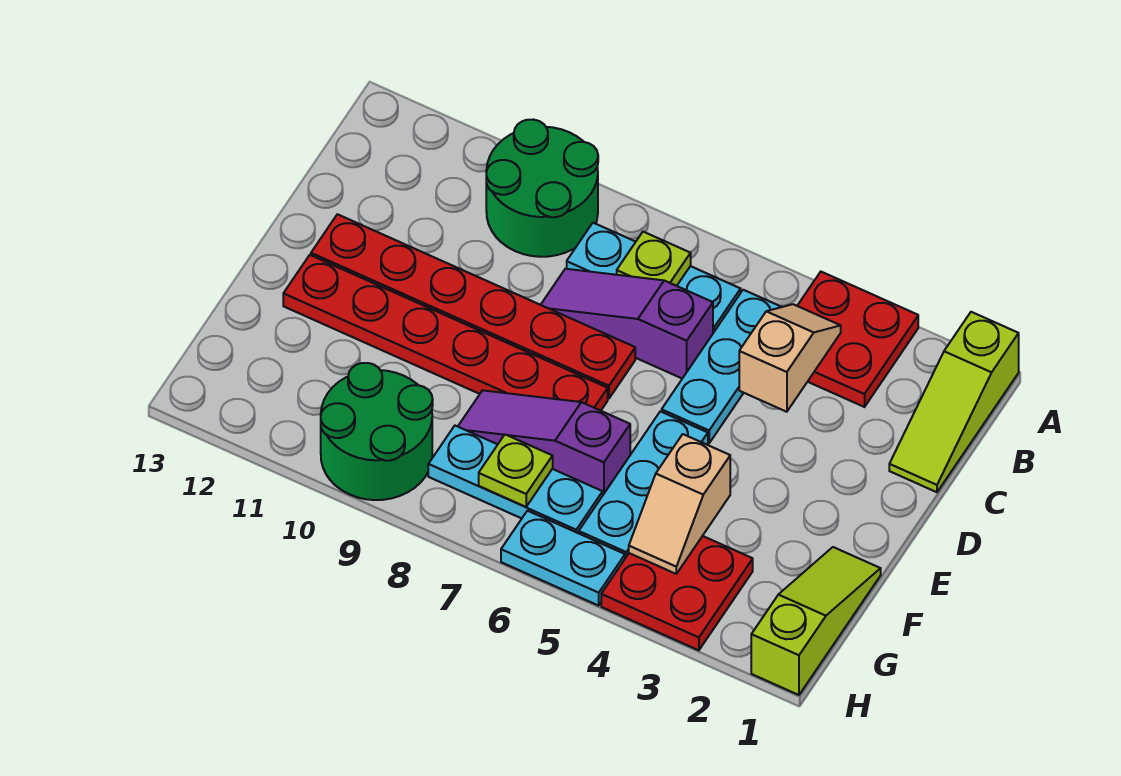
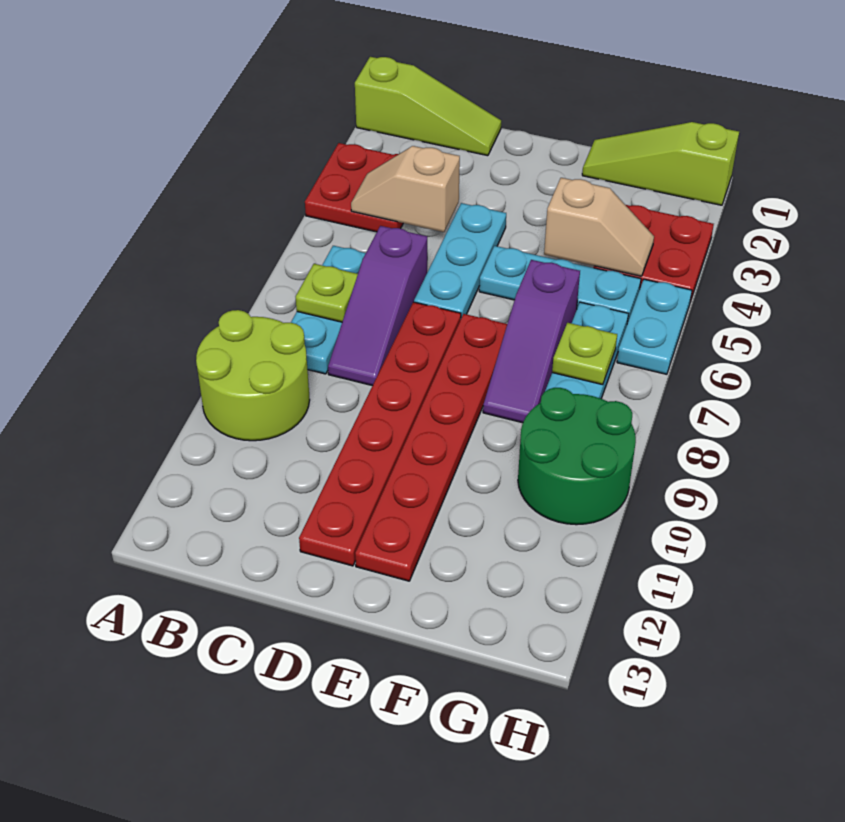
green round brick A9:B10 level 1 -> lime round brick A9:B10 level 1
cyan plate B5:D5 level 1 -> cyan plate D4:D6 level 1

